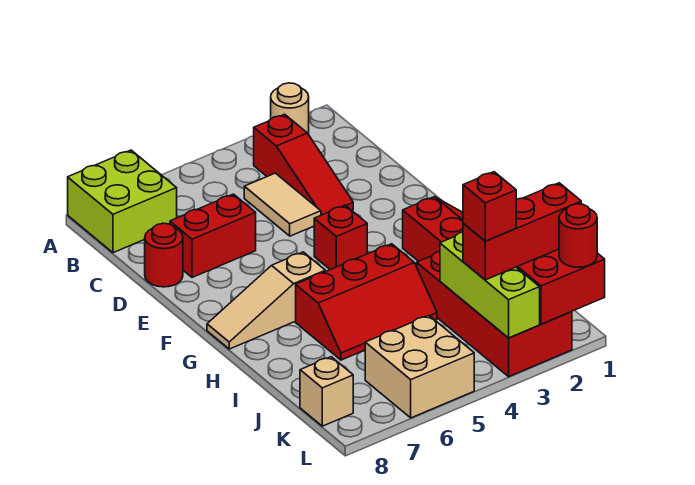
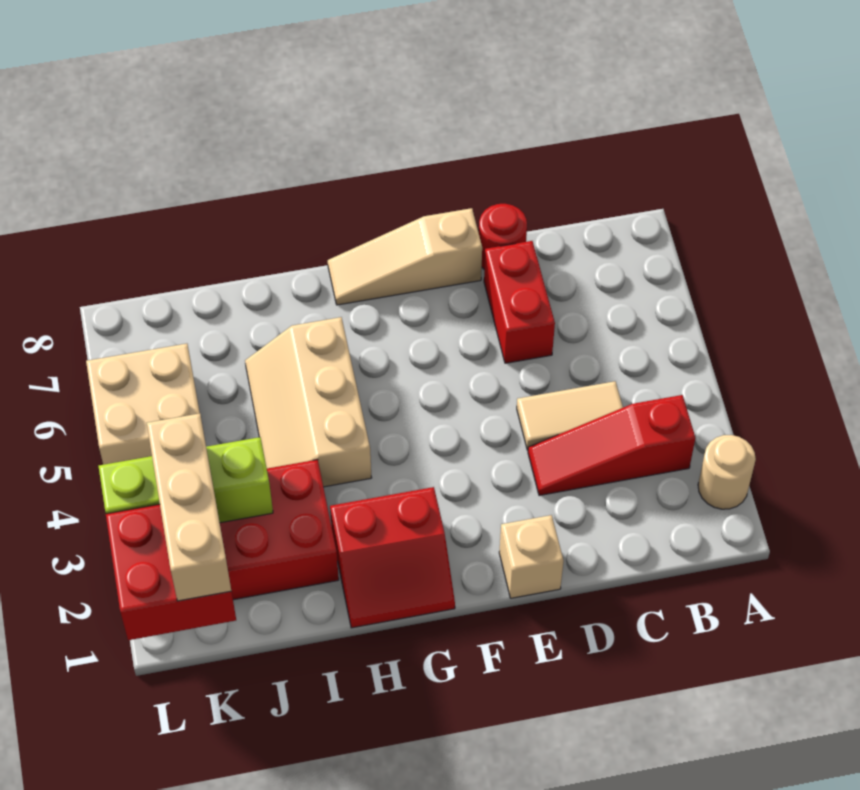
lime brick A7:B8 level 1 -> none
red brick F4 level 1 -> none
tan slope G6:G8 level 1 top 6 -> tan slope E8:G8 level 1 top E
red slope H4:I6 level 1 top H -> tan slope H4:I6 level 1 top H
red brick K1:K3 level 3 -> tan brick K1:K3 level 3
red brick K3 level 4 -> none
tan brick K8 level 1 -> tan brick E1 level 1
red round brick L1 level 3 -> none

